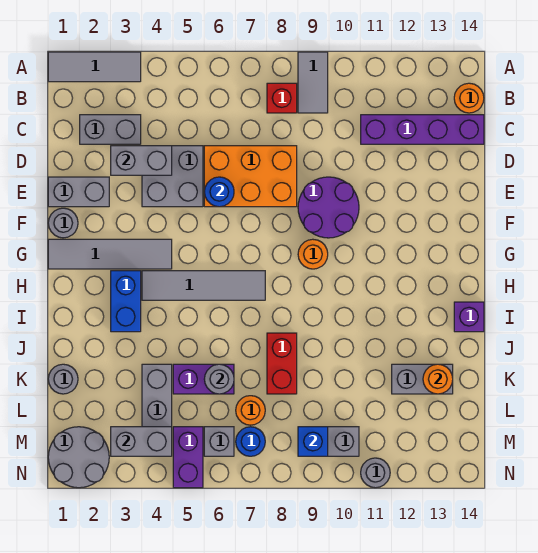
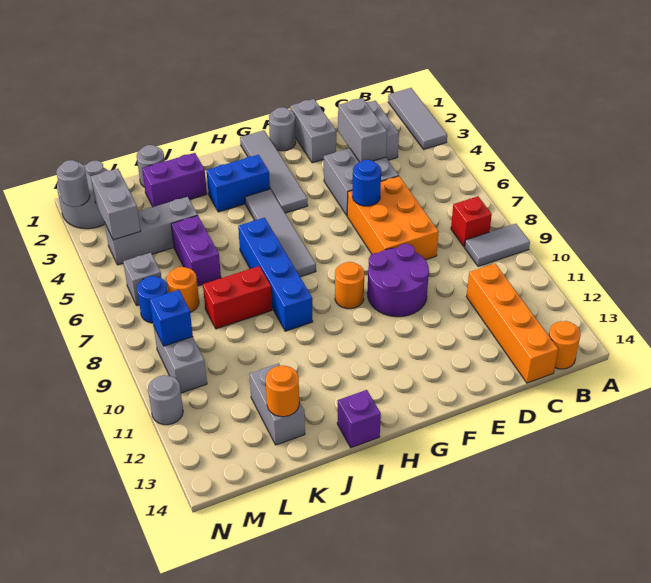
purple brick C11:C14 level 1 -> orange brick C11:C14 level 1
none -> blue brick I6:I9 level 1
grey round brick K6 level 2 -> grey round brick N2 level 2
purple brick M5:N5 level 1 -> purple brick J2:K2 level 1

